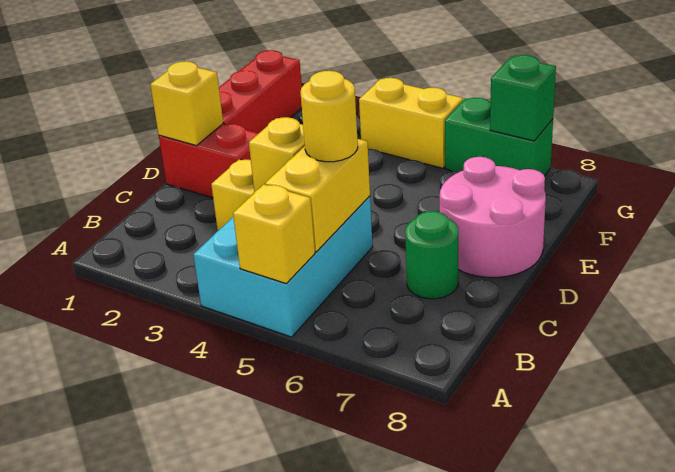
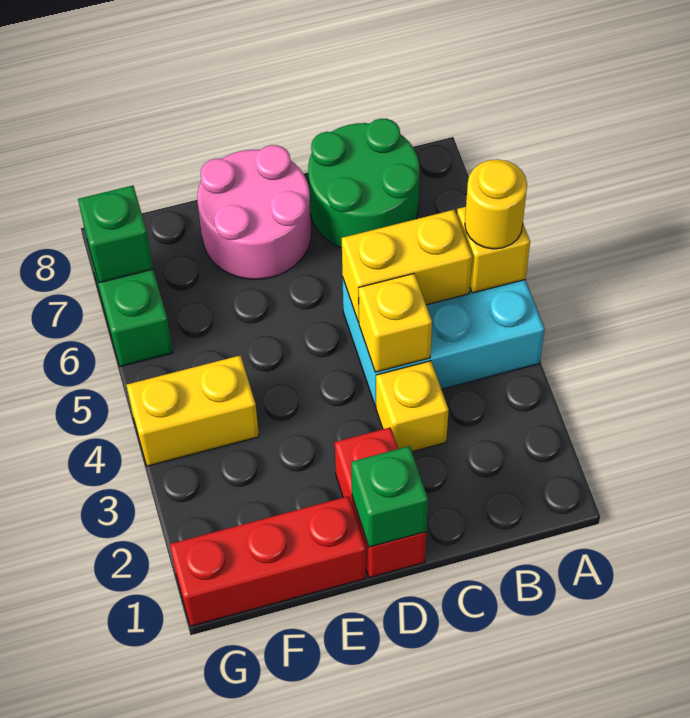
yellow round brick C5 level 3 -> yellow round brick A5 level 3
green round brick C7 level 1 -> green round brick B7:C8 level 1
yellow brick D1 level 2 -> green brick D1 level 2
yellow brick G4:G5 level 1 -> yellow brick F4:G4 level 1

